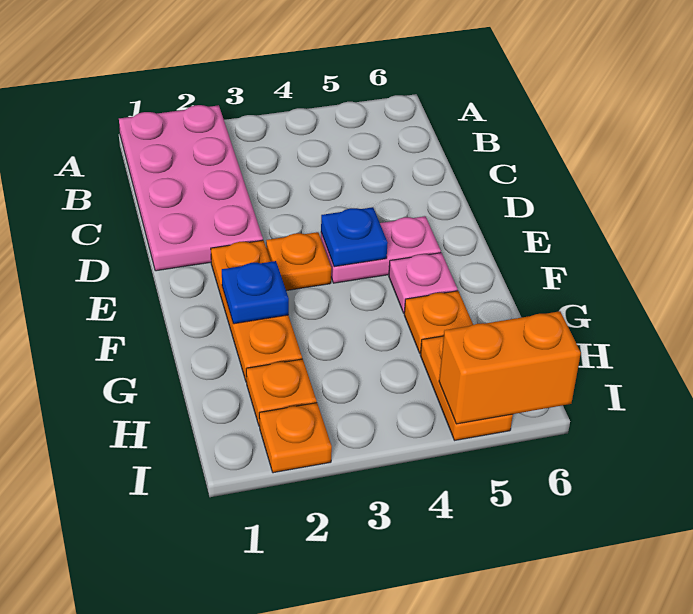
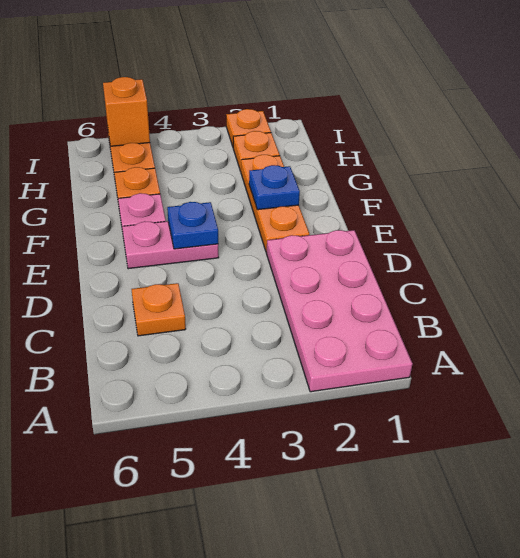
orange plate E3 level 1 -> orange plate C5 level 1
orange brick I5:I6 level 2 -> orange brick I5 level 2

